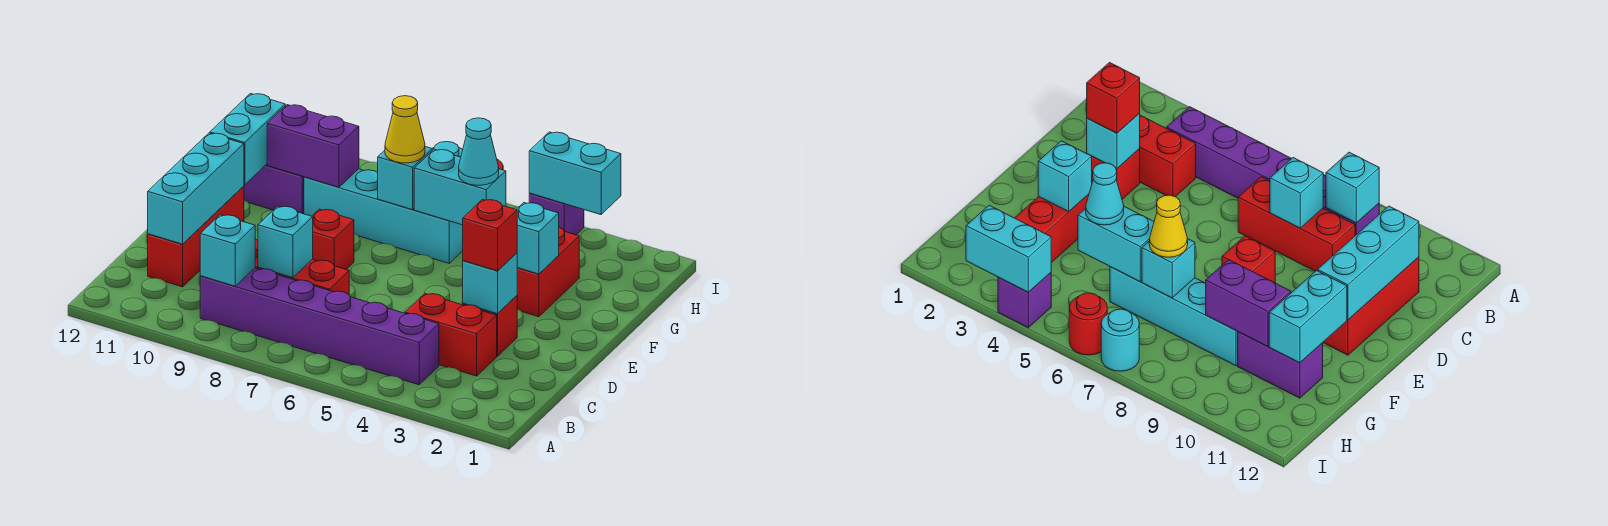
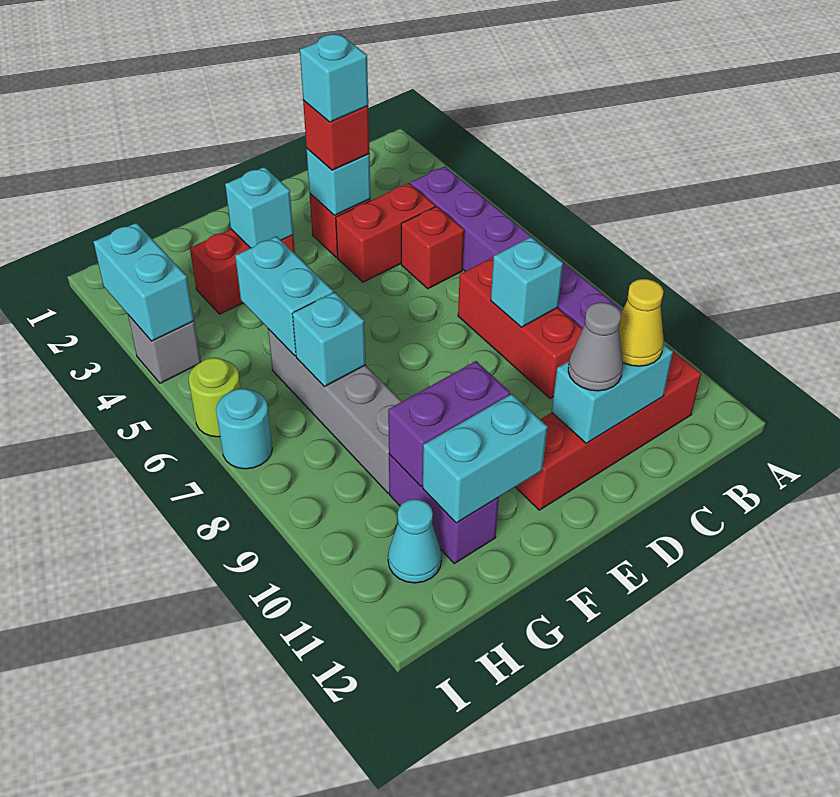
cyan brick B9 level 2 -> cyan brick D3 level 4
red brick C3:C4 level 1 -> red brick C4:D4 level 1
red brick C11:E11 level 1 -> red brick B11:E11 level 1
cyan brick C11:E11 level 2 -> cyan brick C11:D11 level 2
none -> grey cone D11 level 3
red brick E8 level 1 -> red brick C5 level 1
cyan cone G5 level 3 -> cyan cone H11 level 1
cyan brick G6:G9 level 1 -> grey brick G6:G9 level 1
yellow cone G7 level 3 -> yellow cone C11 level 3
purple brick G9:G10 level 2 -> purple brick F10:G10 level 2
purple brick I4 level 1 -> grey brick I4 level 1
red round brick I6 level 1 -> lime round brick I6 level 1

